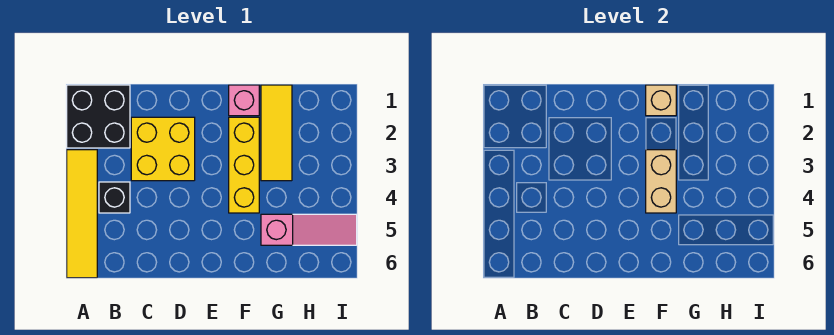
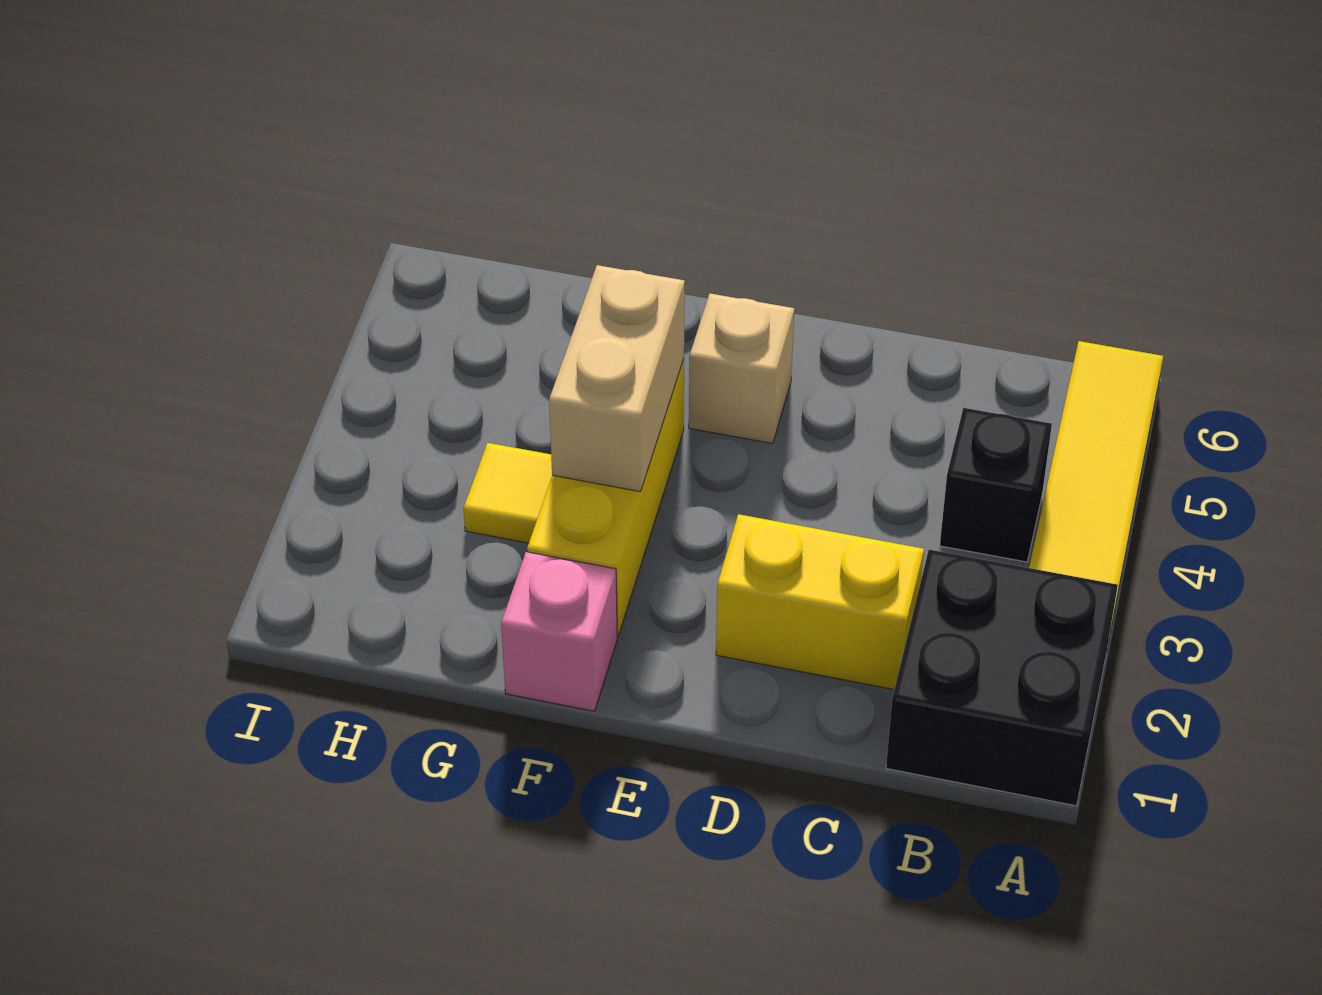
yellow brick C2:D3 level 1 -> yellow brick C2:D2 level 1
tan brick F1 level 2 -> tan brick E5 level 1
yellow tile G1:G3 level 1 -> yellow tile G3 level 1
pink slope G5:I5 level 1 top G -> none

